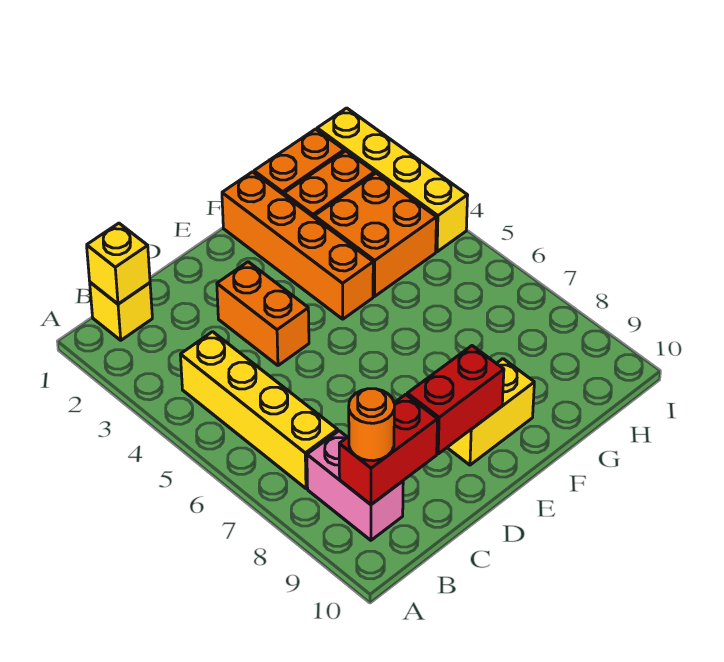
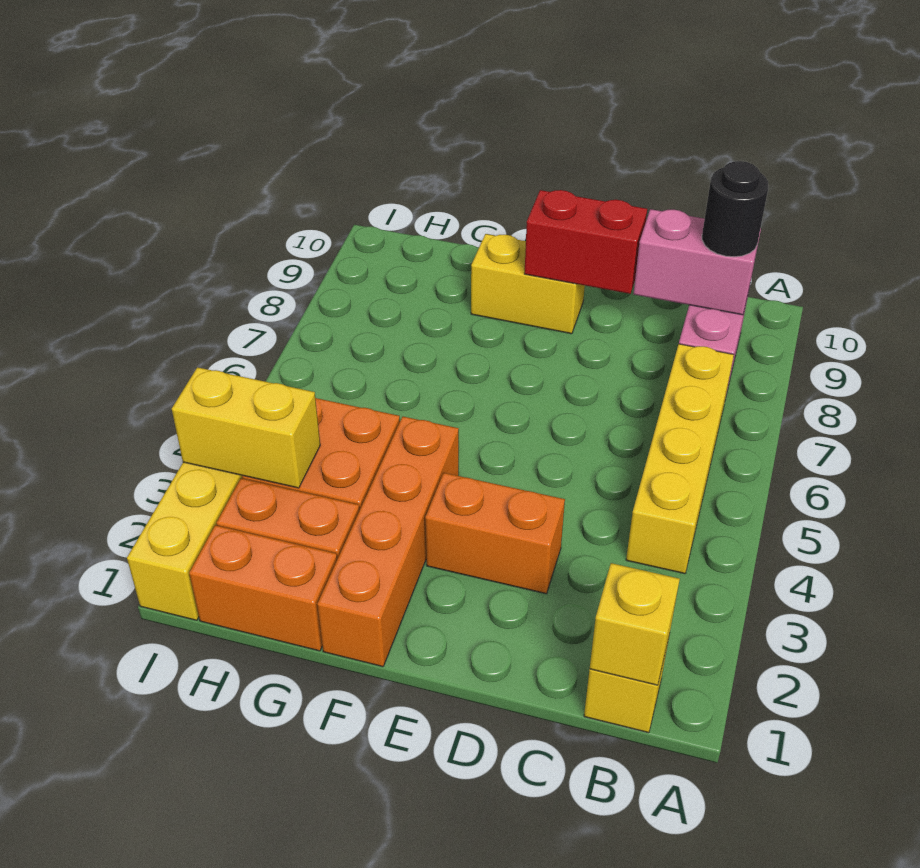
red brick B9:C9 level 2 -> pink brick B9:C9 level 2
orange round brick B9 level 3 -> black round brick B9 level 3
orange brick D3:D4 level 1 -> orange brick D3:E3 level 1
none -> yellow brick H3:I3 level 2

